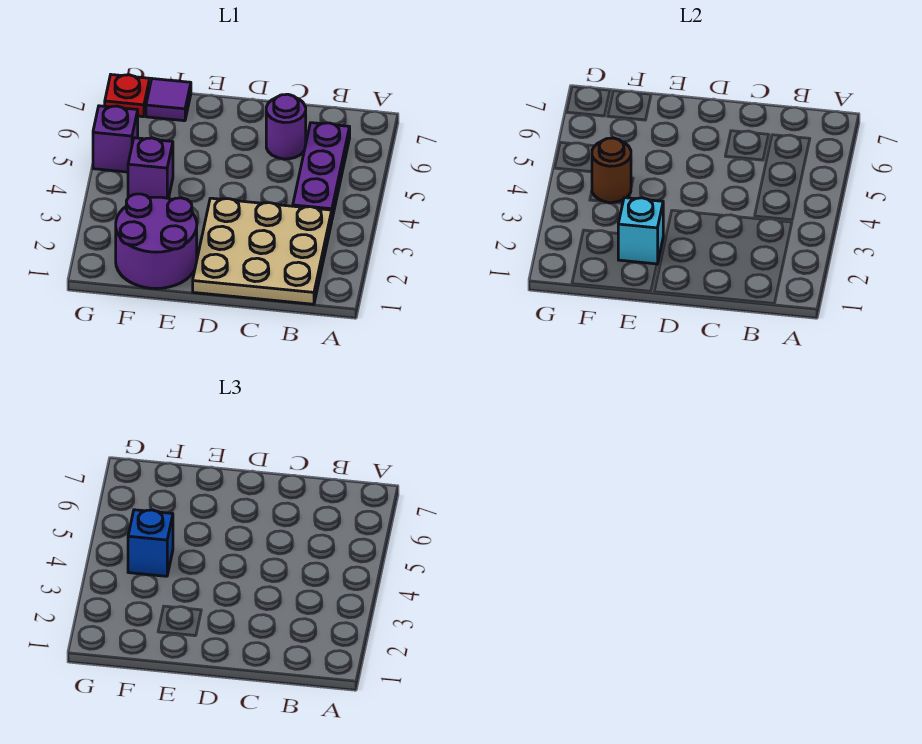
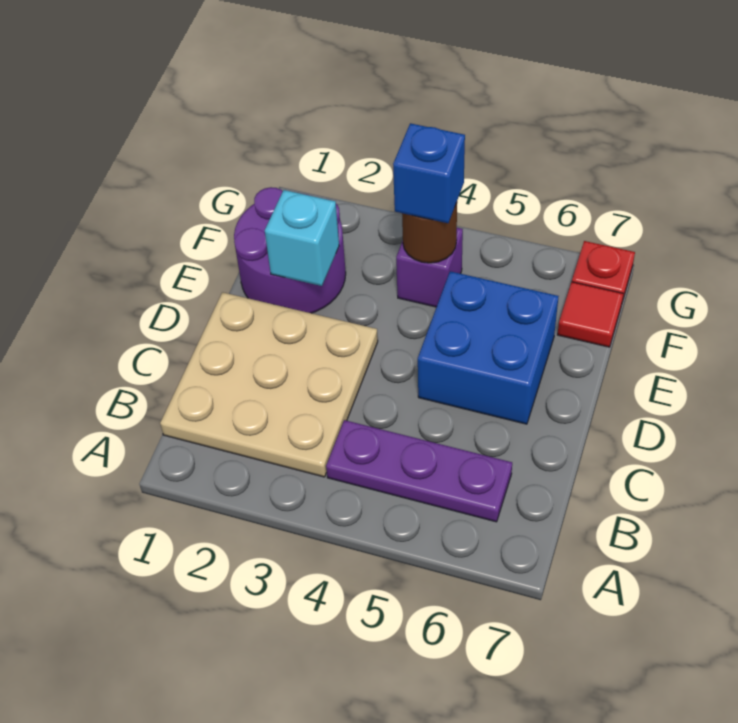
purple round brick C6 level 1 -> none
none -> blue brick D5:E6 level 1
purple tile F7 level 1 -> red tile F7 level 1
purple brick G5 level 1 -> none

